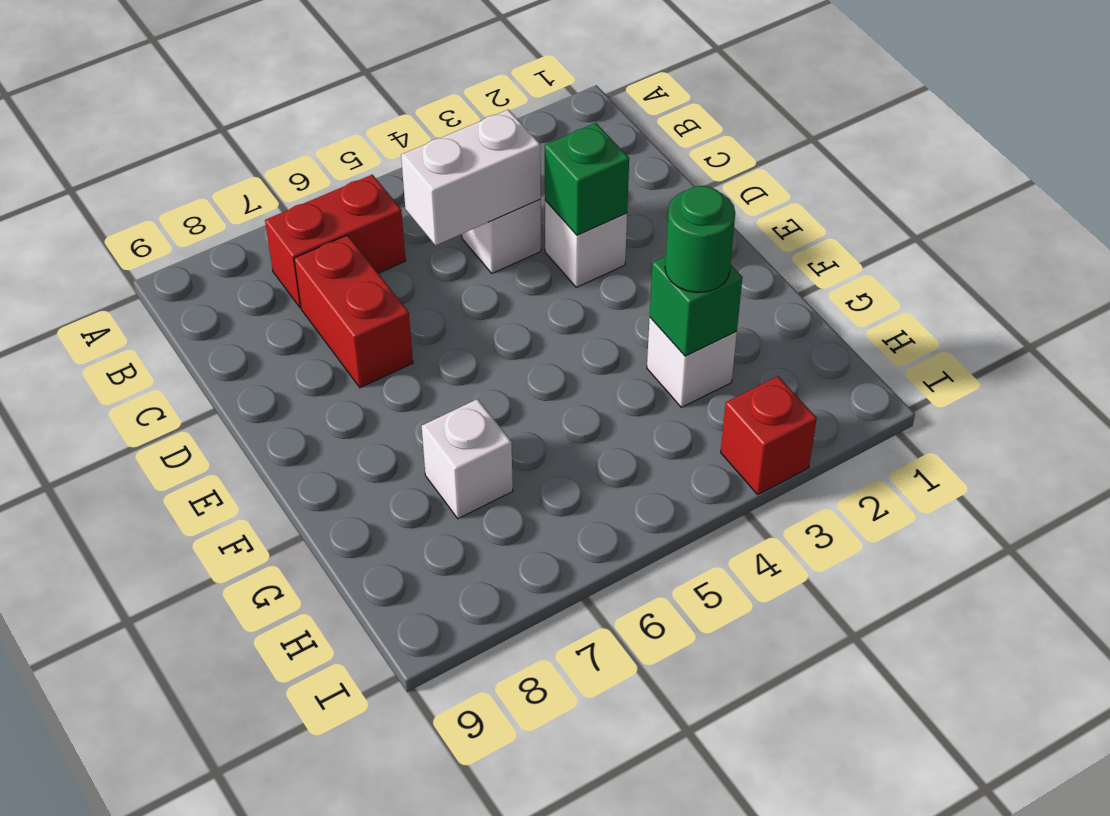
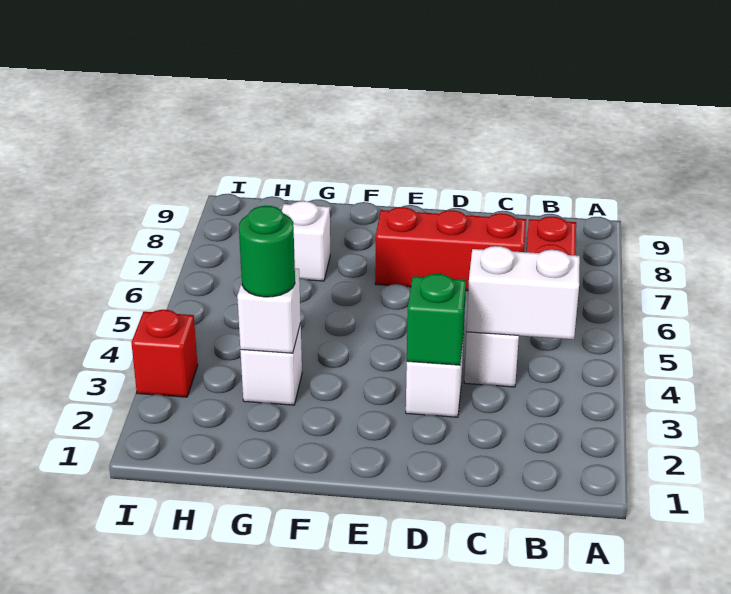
white brick C4:C5 level 2 -> white brick B4:C4 level 2
red brick C7:D7 level 1 -> red brick C7:E7 level 1
green brick G3 level 2 -> white brick G3 level 2

